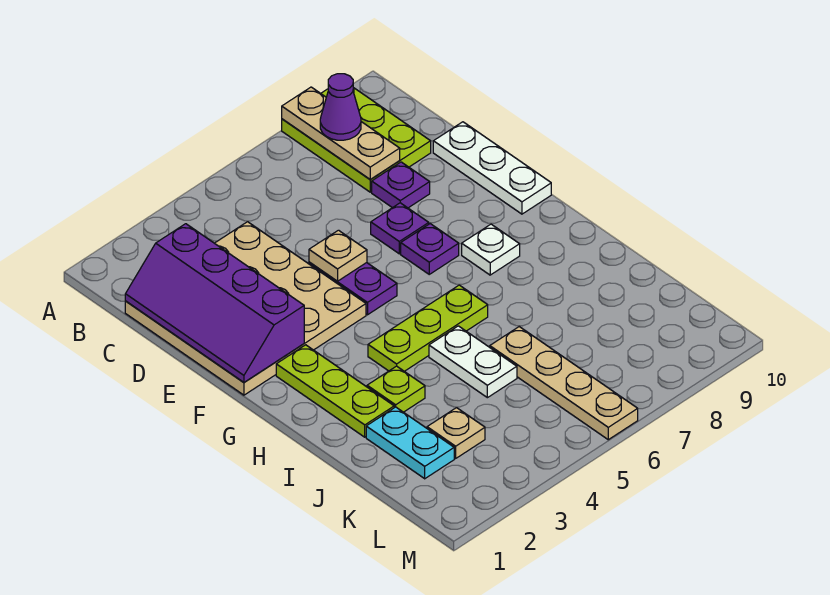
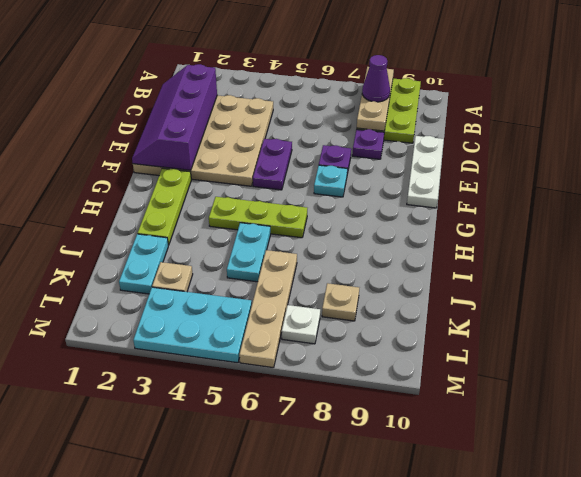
tan plate E5 level 2 -> tan plate K8 level 1
purple plate F7 level 1 -> cyan plate F7 level 1
white plate G8 level 1 -> white plate L7 level 1
lime plate I3 level 1 -> none
white plate I5:J5 level 1 -> cyan plate I5:J5 level 1
none -> cyan plate L3:M5 level 1

